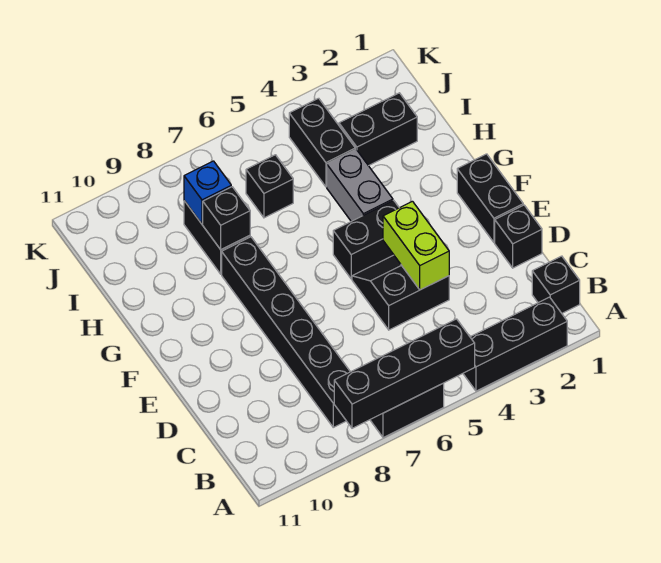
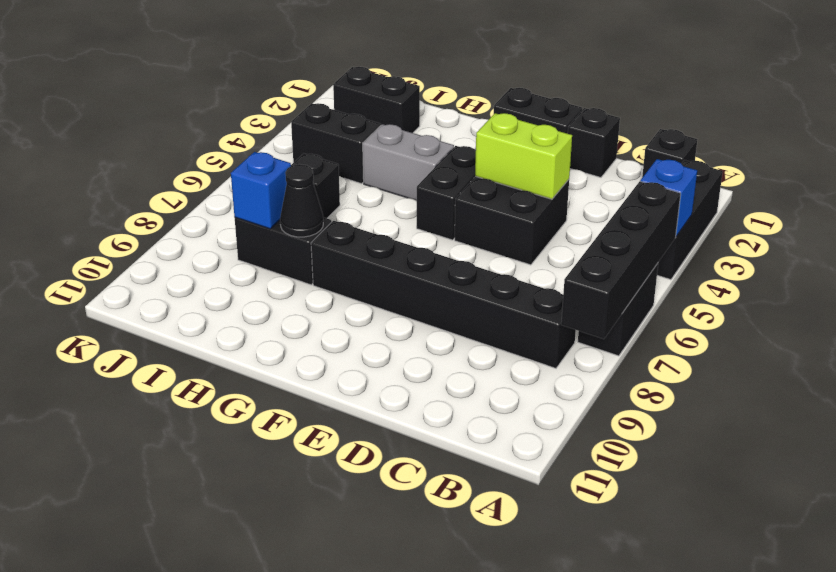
none -> blue brick A4 level 2
black slope D4:E5 level 1 top D -> black brick D4:E5 level 1
black brick H8 level 2 -> black cone H8 level 2
black brick I2:I3 level 1 -> black brick I2:J2 level 1

